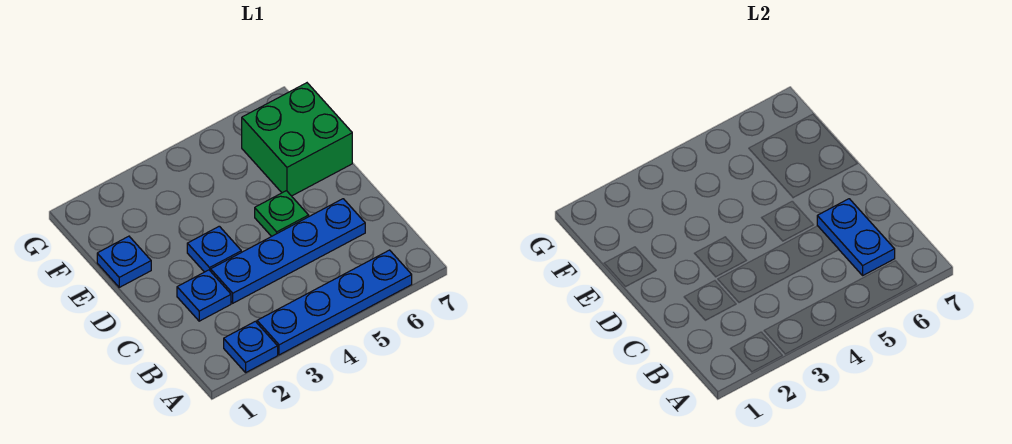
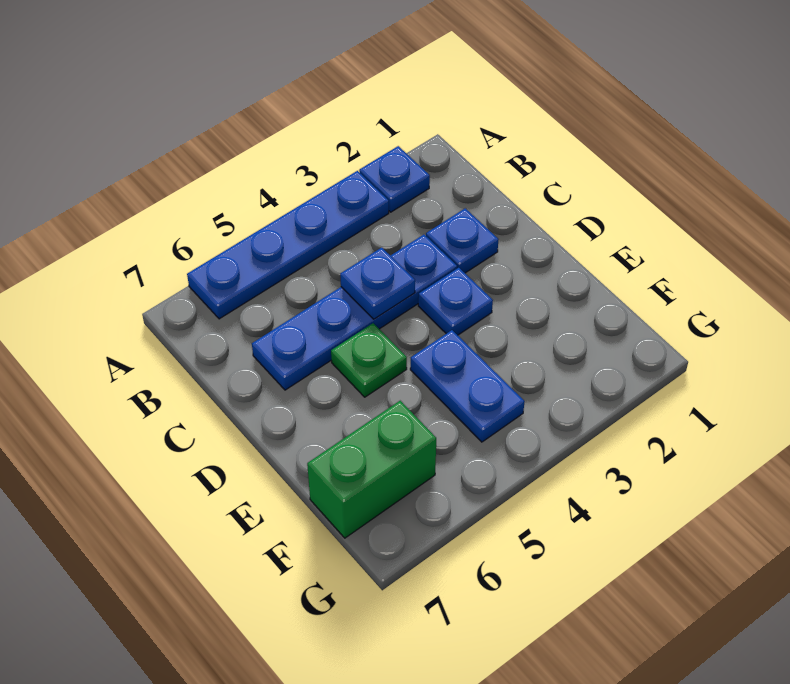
blue plate B6:C6 level 2 -> blue plate E4:F4 level 1
blue plate E1 level 1 -> blue plate C4 level 2
green brick E6:F7 level 1 -> green brick F6:F7 level 1

